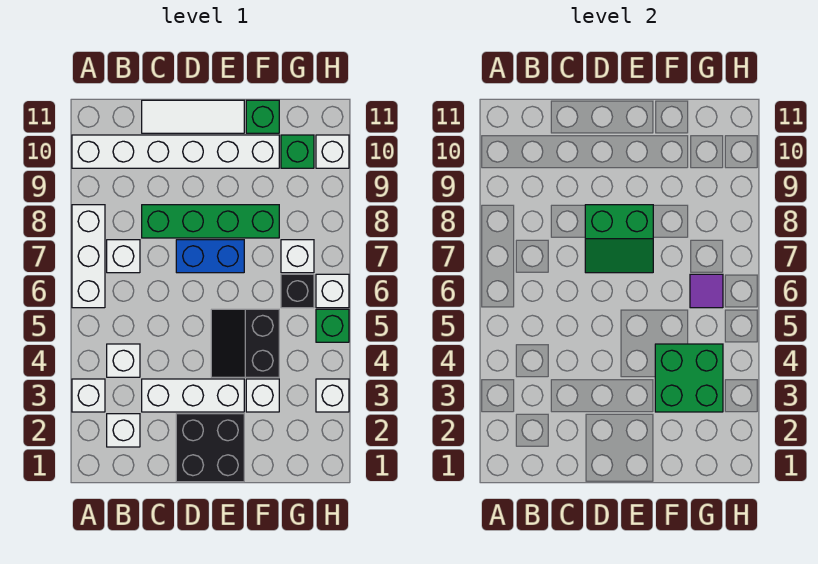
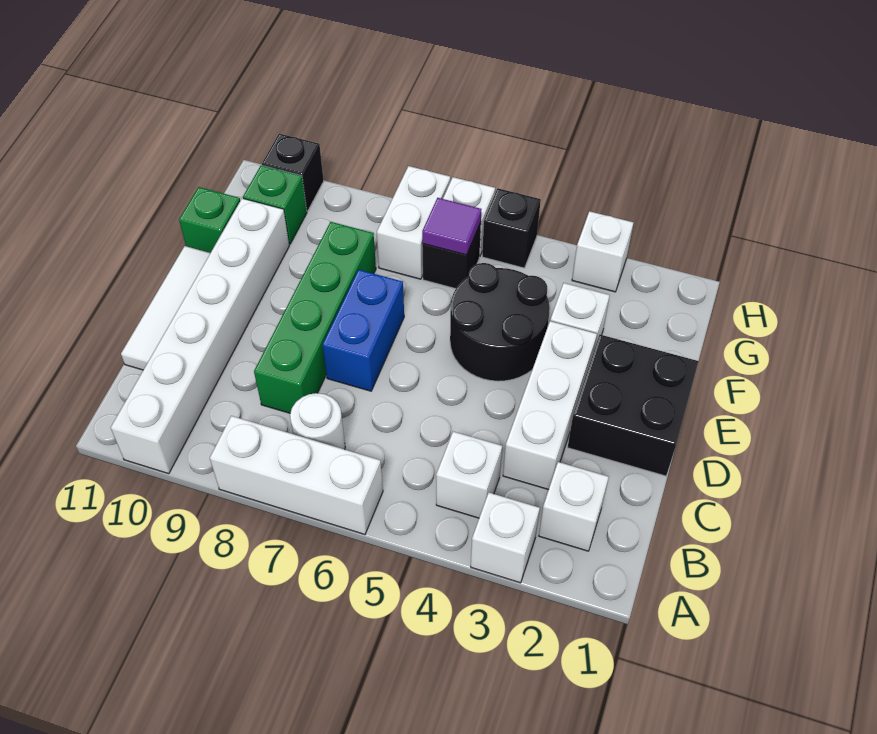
white brick B7 level 1 -> white round brick B7 level 1
green slope D7:E8 level 2 top 8 -> none
black slope E4:F5 level 1 top F -> black round brick E4:F5 level 1
green brick F3:G4 level 2 -> none
white brick G7 level 1 -> white brick G7:H7 level 1
green brick H5 level 1 -> black brick H5 level 1
white brick H10 level 1 -> black brick H10 level 1

